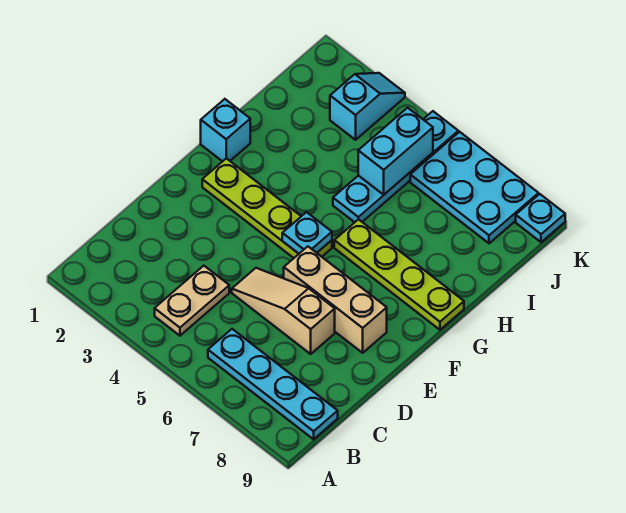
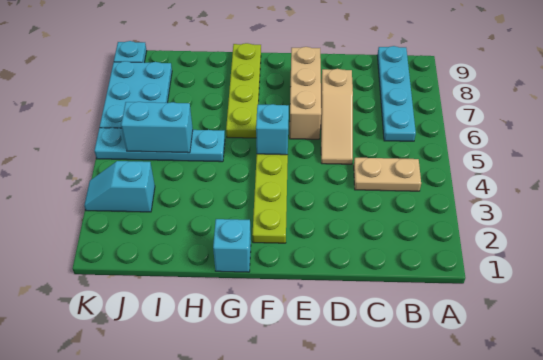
cyan plate F5 level 2 -> cyan brick F5 level 2

